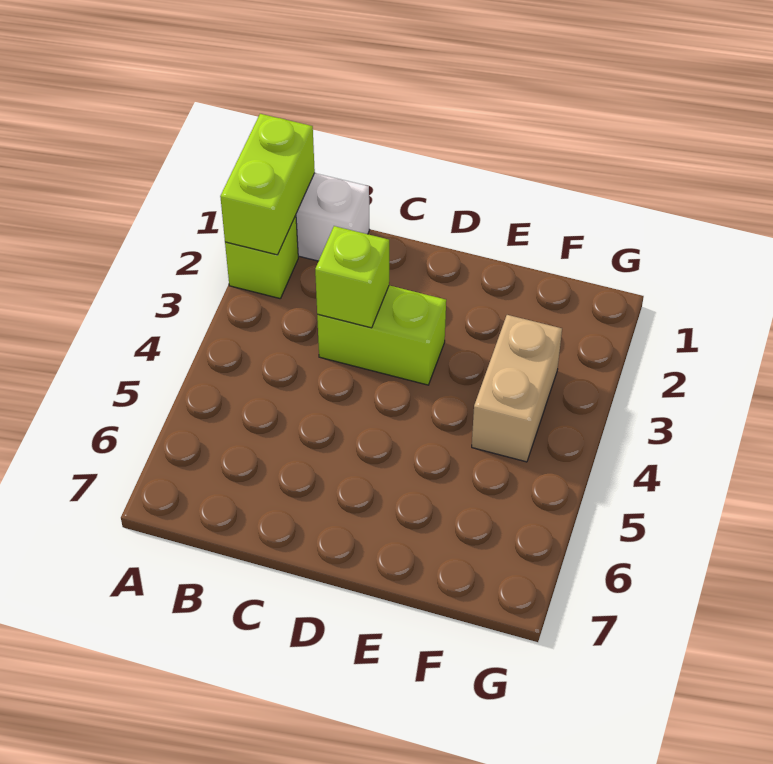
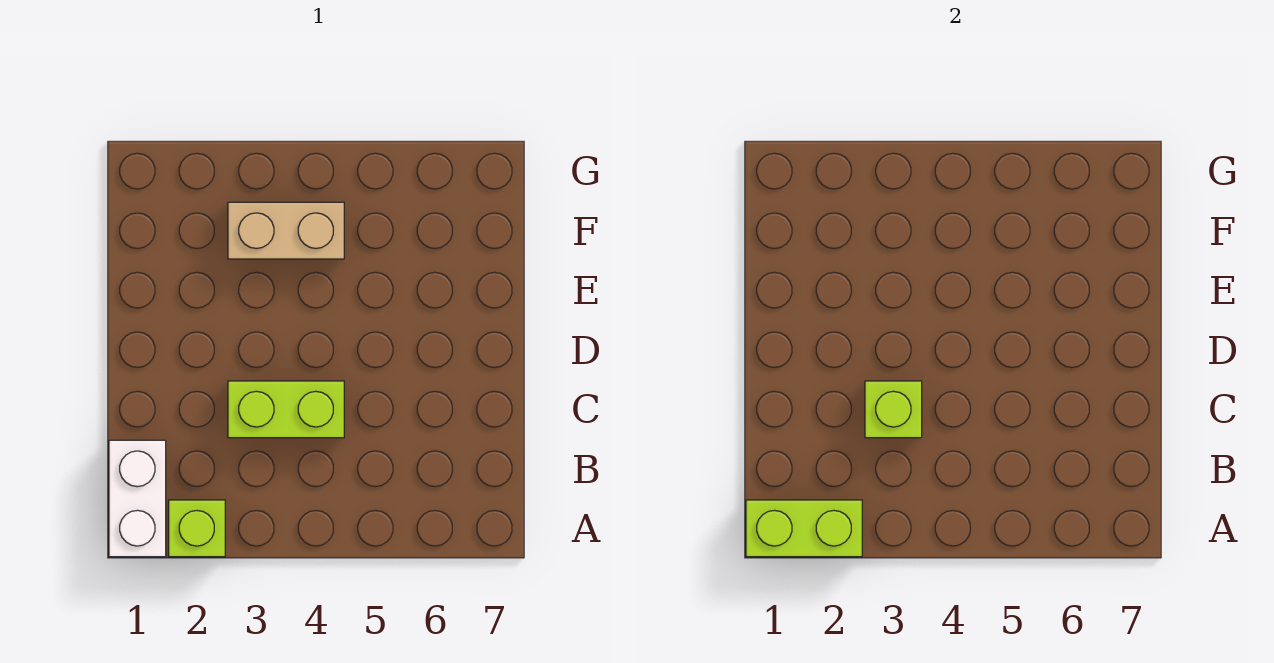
lime brick C3:D3 level 1 -> lime brick C3:C4 level 1

